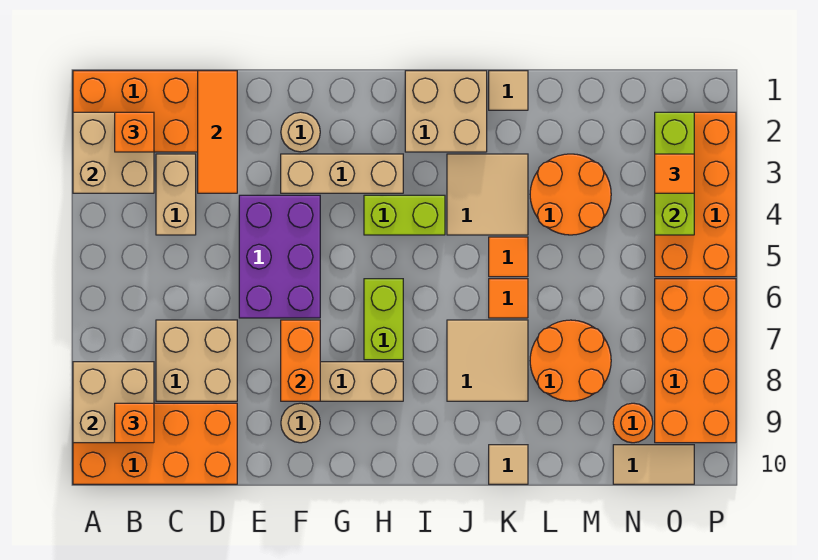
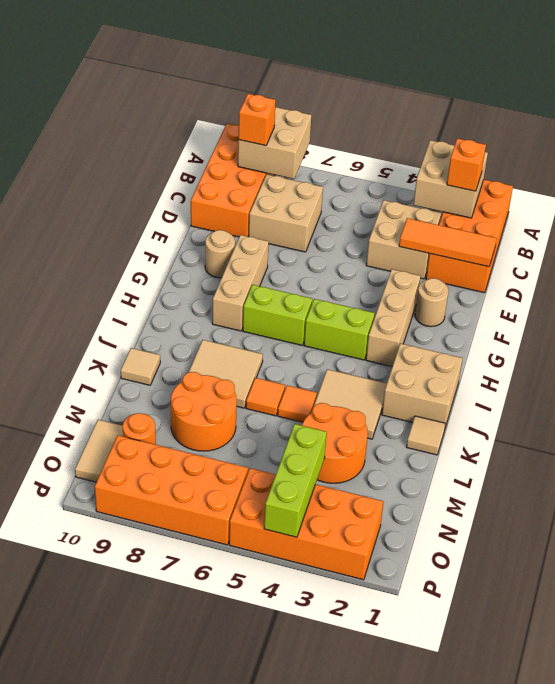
tan brick C3:C4 level 1 -> tan brick C3:D4 level 1
purple brick E4:F6 level 1 -> none
orange brick F7:F8 level 2 -> none
lime brick H4:I4 level 1 -> lime brick H4:H5 level 1
lime brick O2:O4 level 2 -> lime brick N4:P4 level 2
orange tile O3 level 3 -> none

